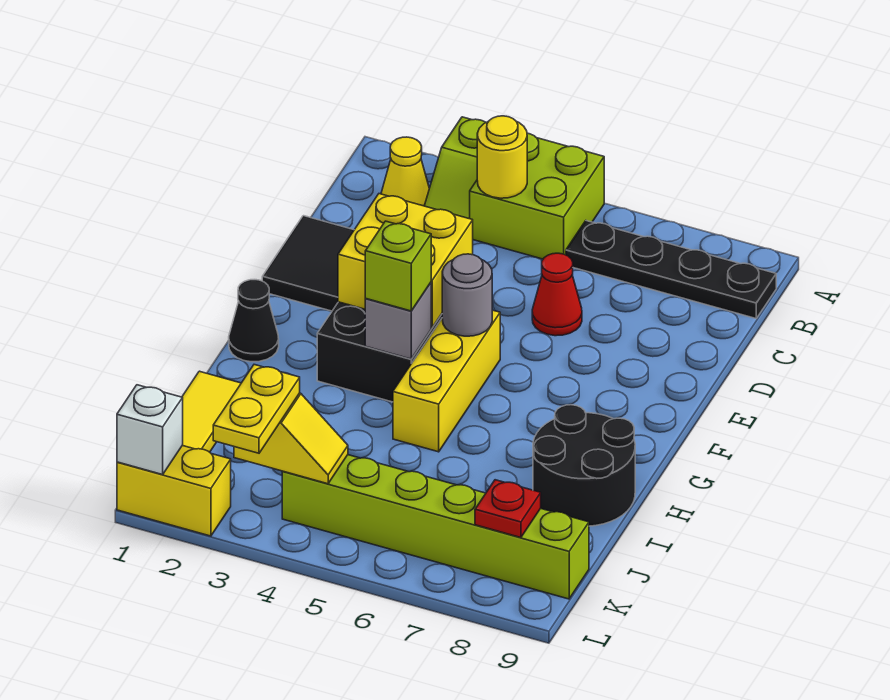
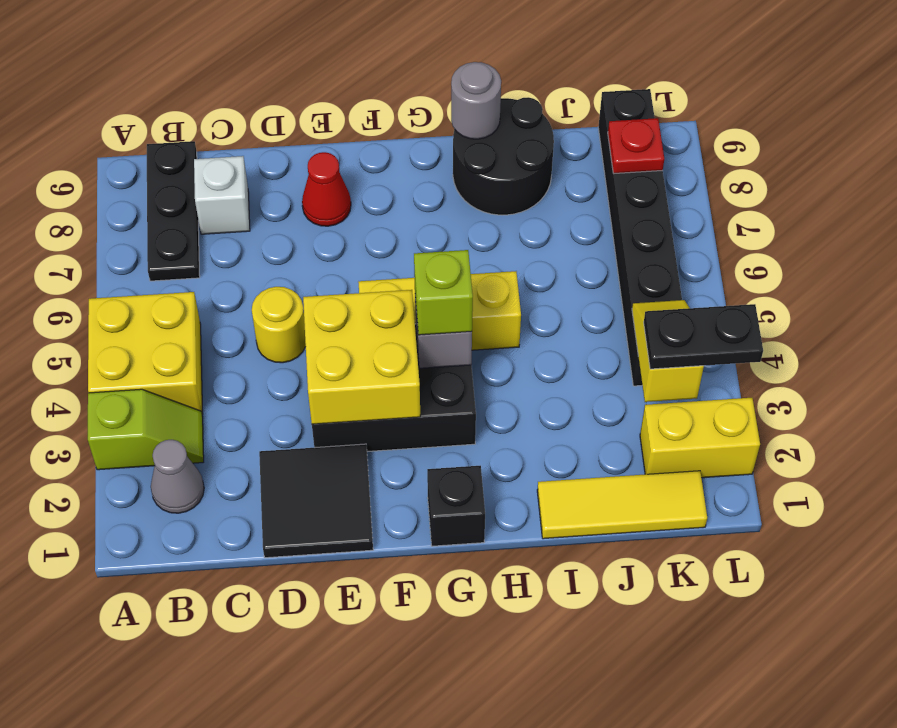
lime brick A4:B5 level 1 -> yellow brick A4:B5 level 1
yellow cone B2 level 1 -> grey cone B2 level 1
yellow round brick B4 level 2 -> yellow round brick D5 level 1
black plate B6:B9 level 1 -> black plate B7:B9 level 1
red cone D6 level 1 -> red cone E8 level 1
grey round brick F5 level 2 -> grey round brick H9 level 2
black cone G1 level 1 -> black brick G1 level 1
yellow plate K3:L3 level 3 -> black plate K3:L3 level 3
lime brick K4:K9 level 1 -> black brick K4:K9 level 1
yellow brick L1:L2 level 1 -> yellow brick K2:L2 level 1
white brick L1 level 2 -> white brick C8 level 1

